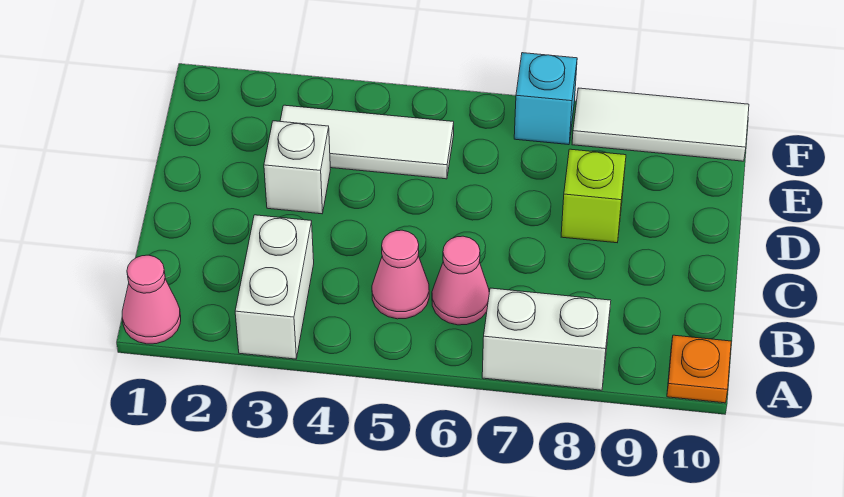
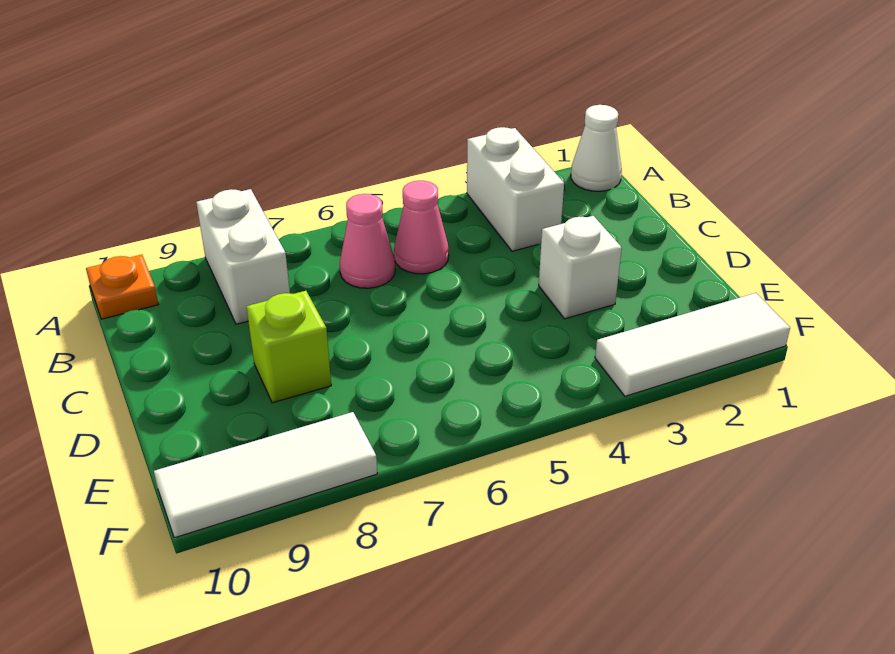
pink cone A1 level 1 -> white cone A1 level 1
white brick A7:A8 level 1 -> white brick A8:B8 level 1
white tile E3:E5 level 1 -> white tile F1:F3 level 1
cyan brick F7 level 1 -> none

